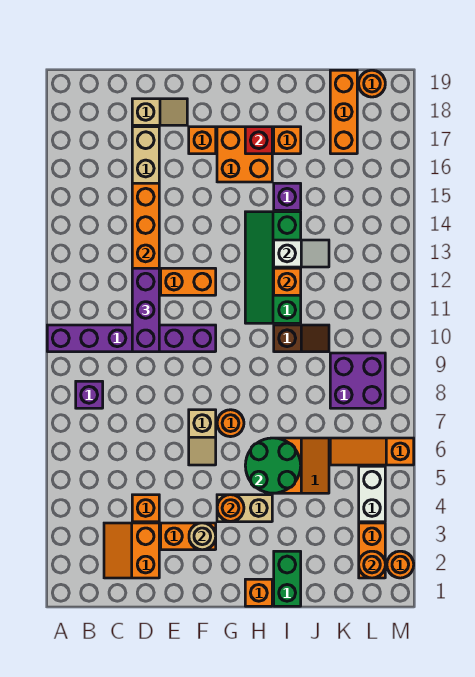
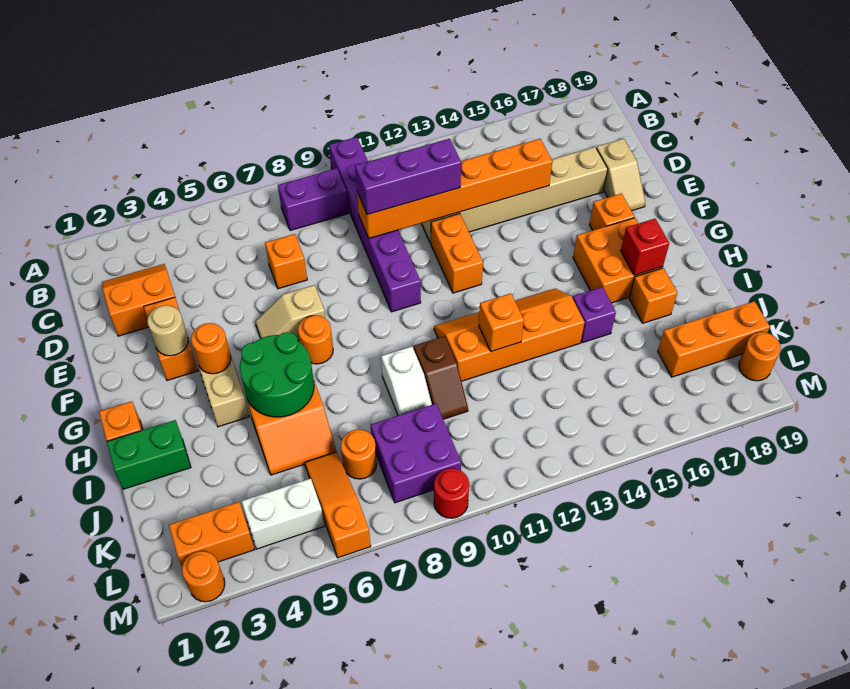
purple brick B8 level 1 -> purple brick B8:B9 level 1
orange brick D4 level 1 -> orange brick D7 level 1
green slope H11:I14 level 1 top I -> orange slope H11:I14 level 1 top I
white slope I13:J13 level 2 top I -> white slope I9:J9 level 1 top I
orange round brick L2 level 2 -> orange round brick K7 level 1
none -> red round brick M9 level 1

